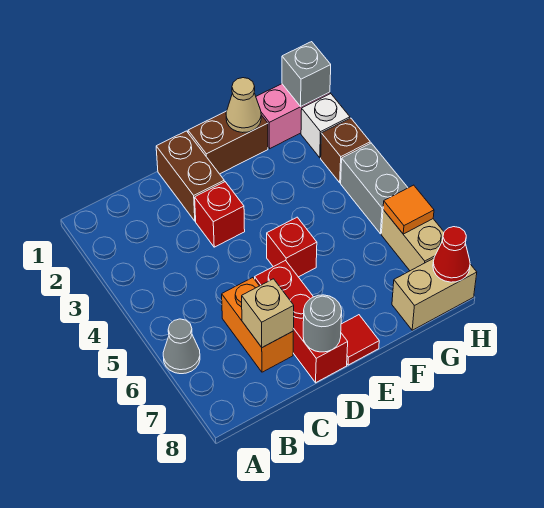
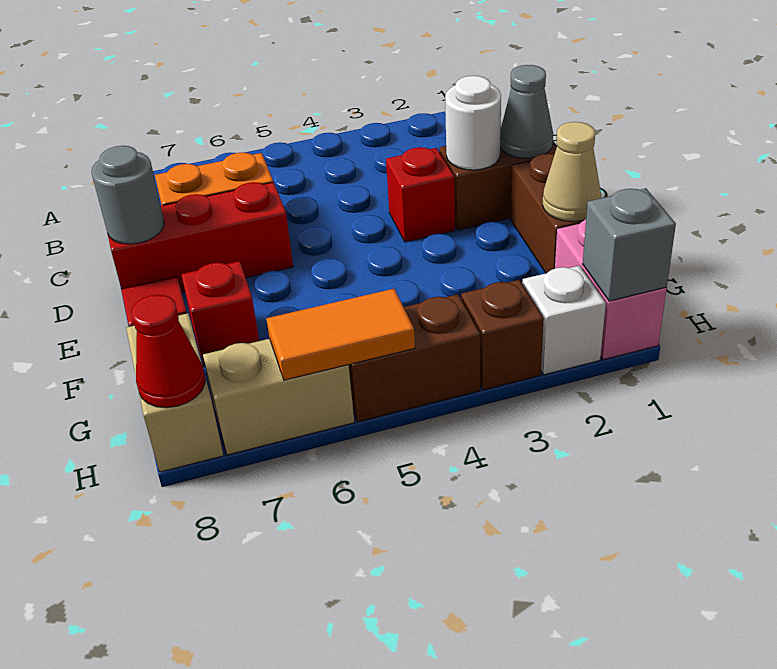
grey cone A6 level 1 -> grey cone D1 level 2
tan brick C7 level 2 -> none
none -> white round brick D2 level 2
red brick E5 level 1 -> red brick F7 level 1
grey brick H4:H5 level 1 -> brown brick H4:H5 level 1
orange tile H6 level 2 -> orange tile H5:H6 level 2

